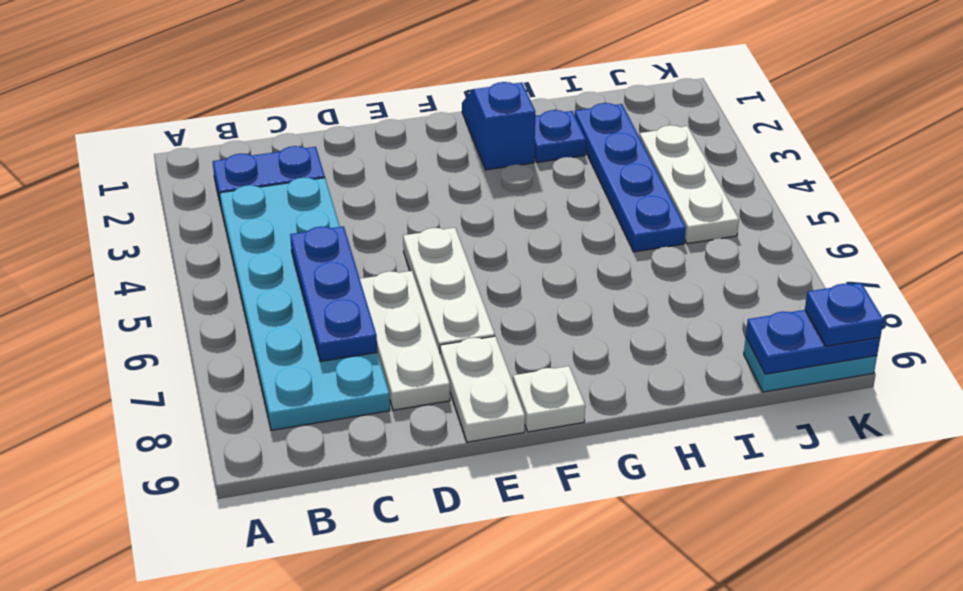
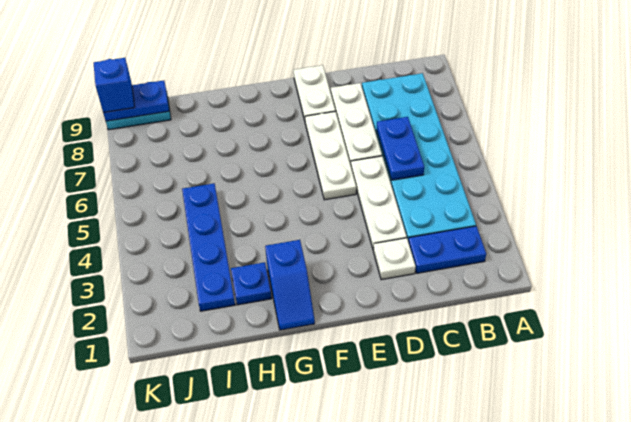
blue plate C5:C7 level 2 -> blue plate C5:C6 level 2
white plate F9 level 1 -> white plate D2 level 1
white plate J3:J5 level 1 -> white plate D3:D5 level 1
blue plate K9 level 3 -> blue brick K9 level 3

